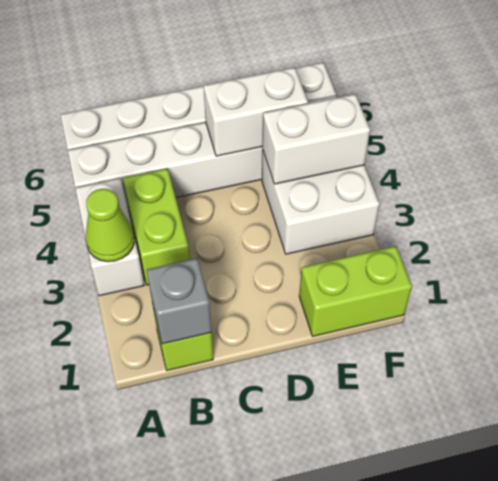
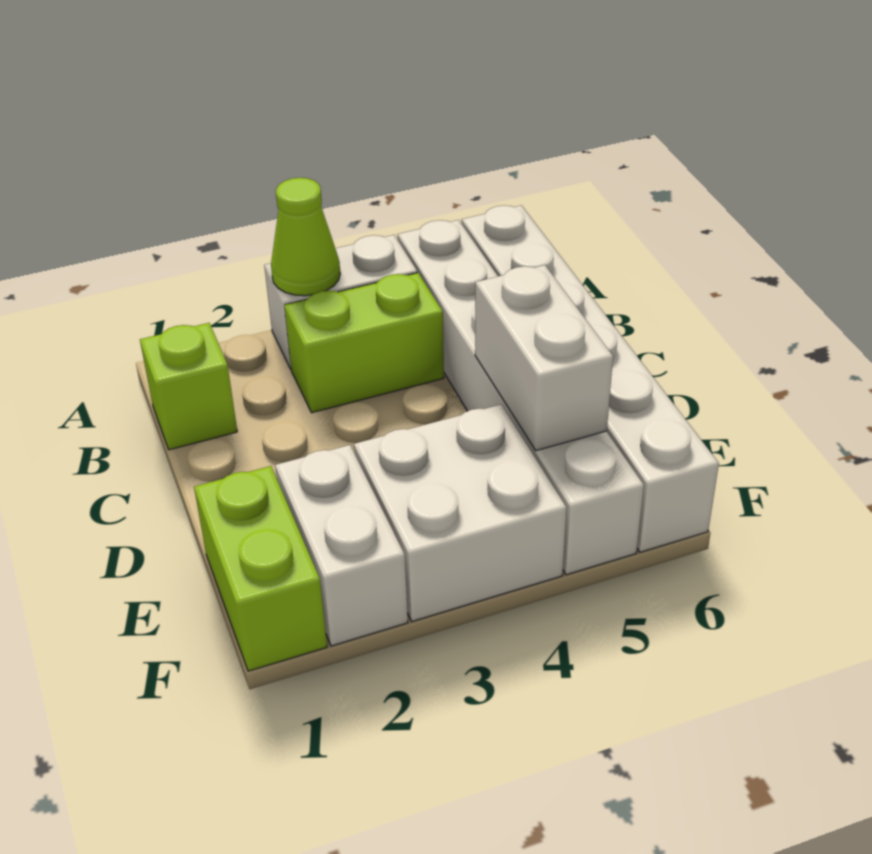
grey brick B1 level 2 -> none
white brick E4:F4 level 2 -> white brick E2:F2 level 1

